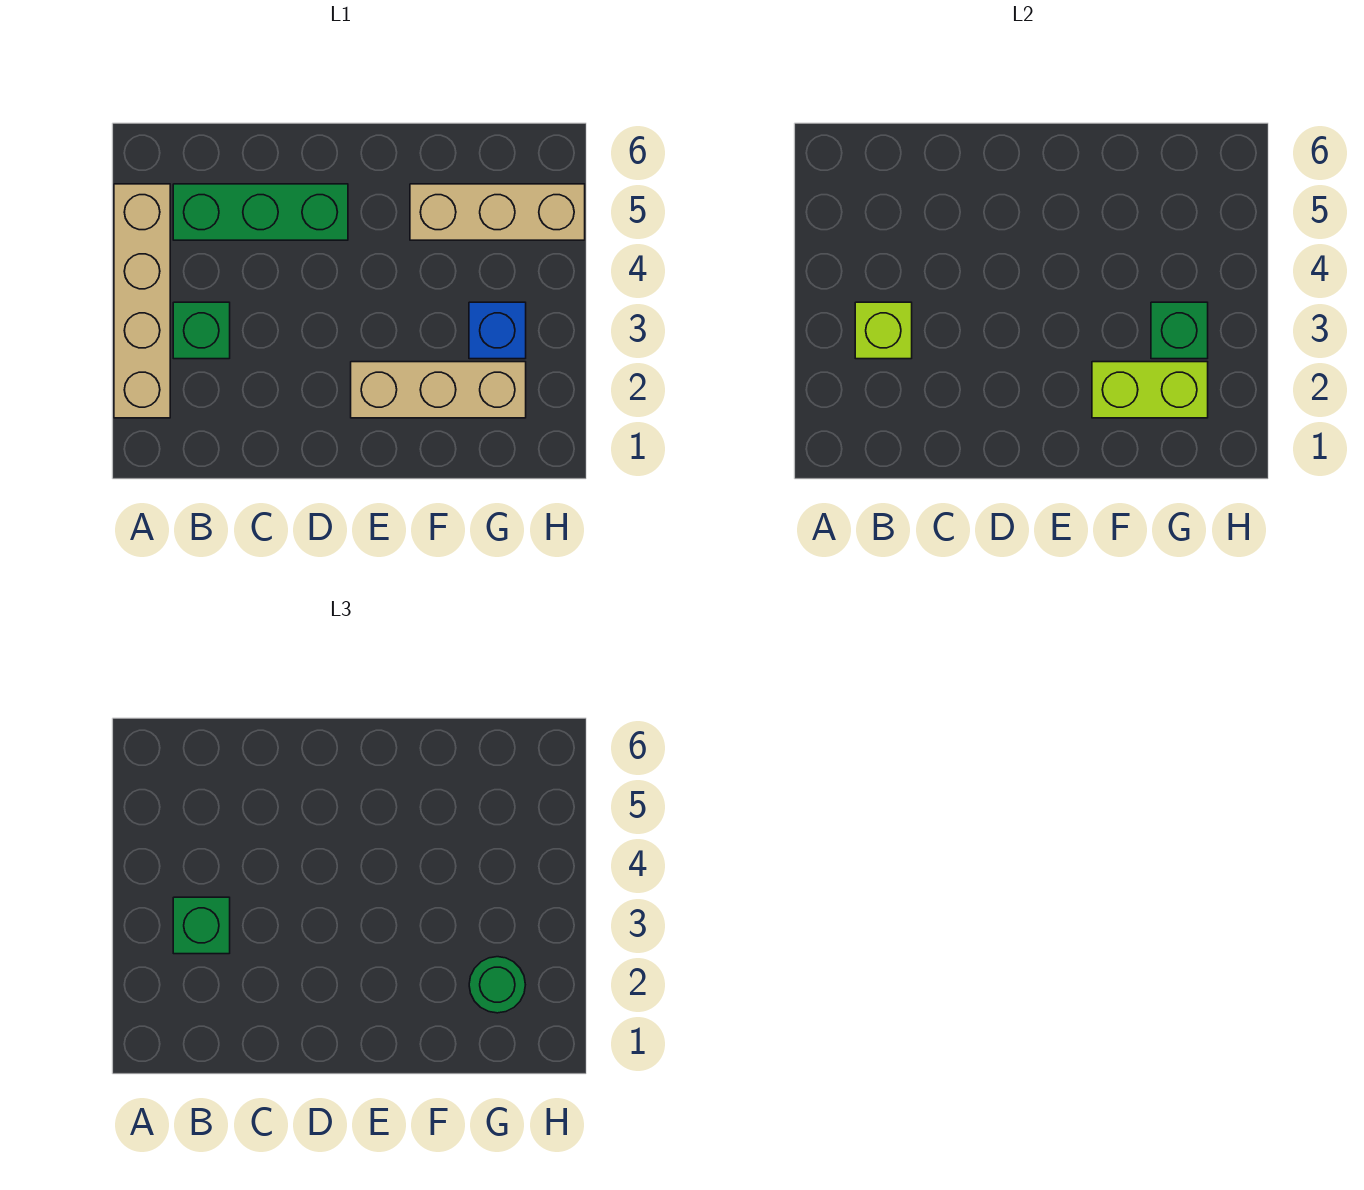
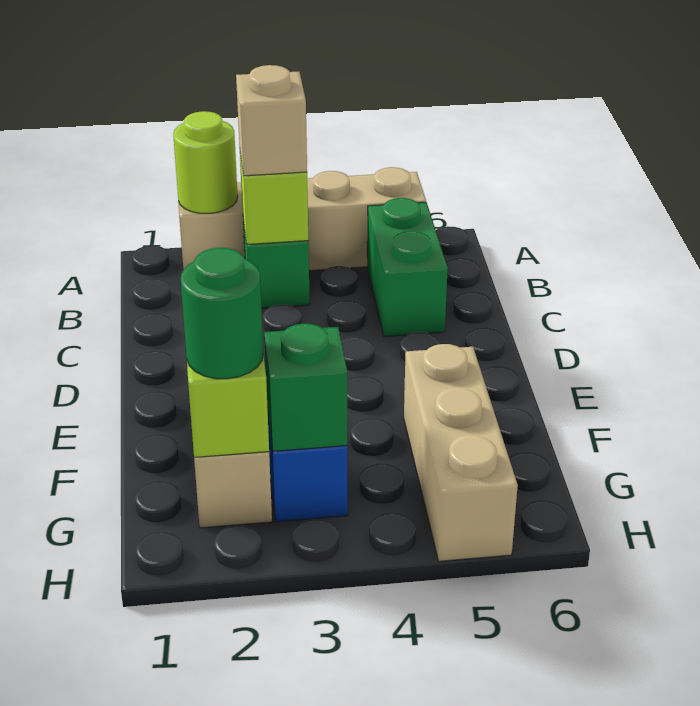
none -> lime round brick A2 level 2
green brick B3 level 3 -> tan brick B3 level 3
green brick B5:D5 level 1 -> green brick B5:C5 level 1

